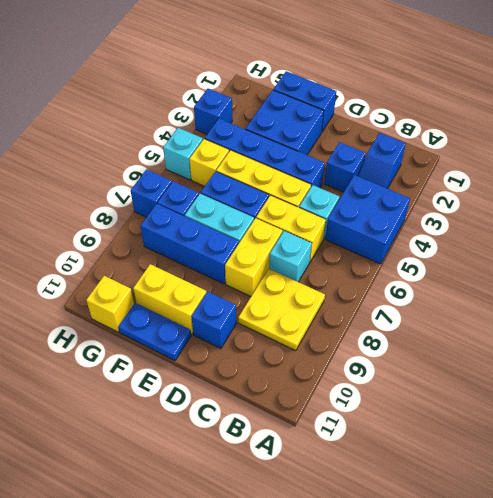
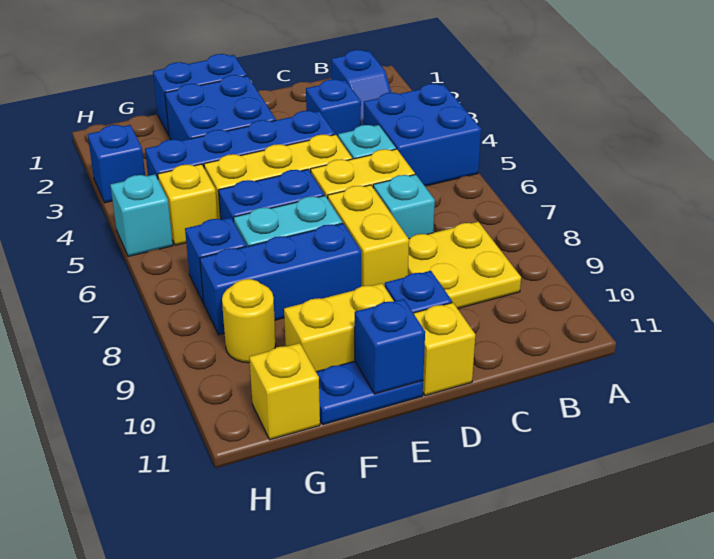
none -> yellow brick D11 level 1
none -> yellow round brick G9 level 1
blue brick H7 level 1 -> blue brick E11 level 2

